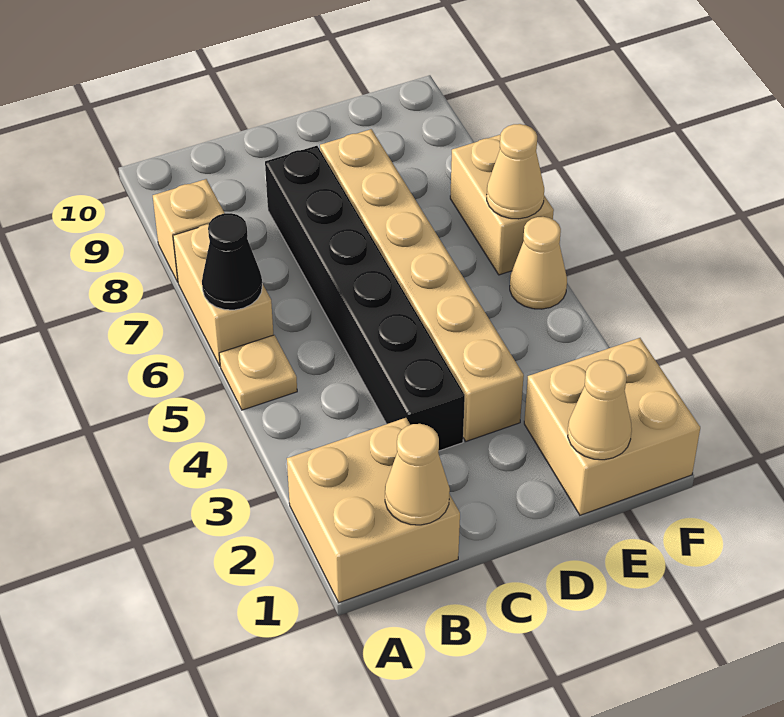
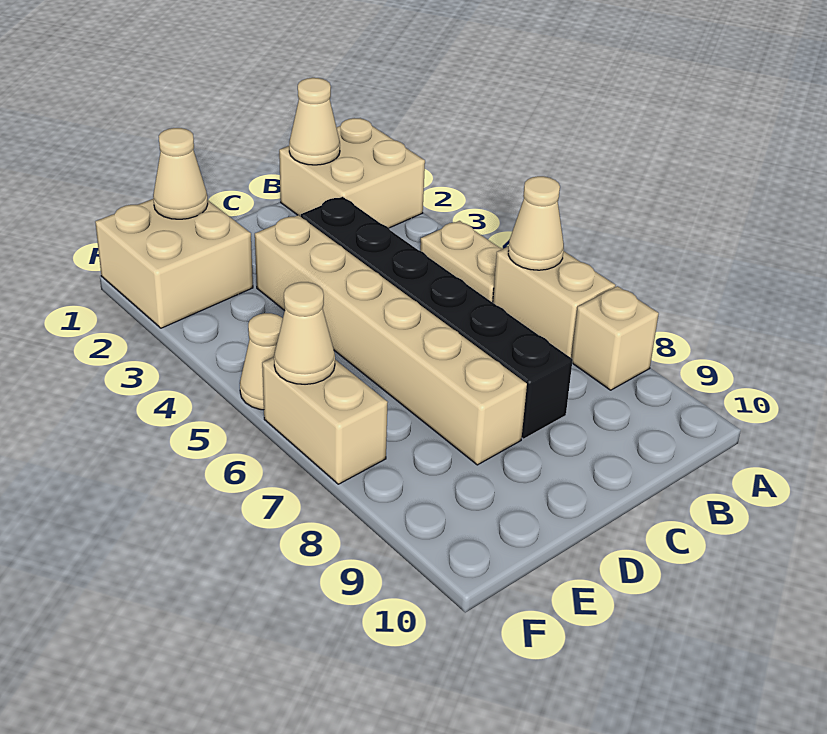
tan plate A5 level 1 -> tan plate A4:A5 level 1
black cone A6 level 2 -> tan cone A6 level 2

